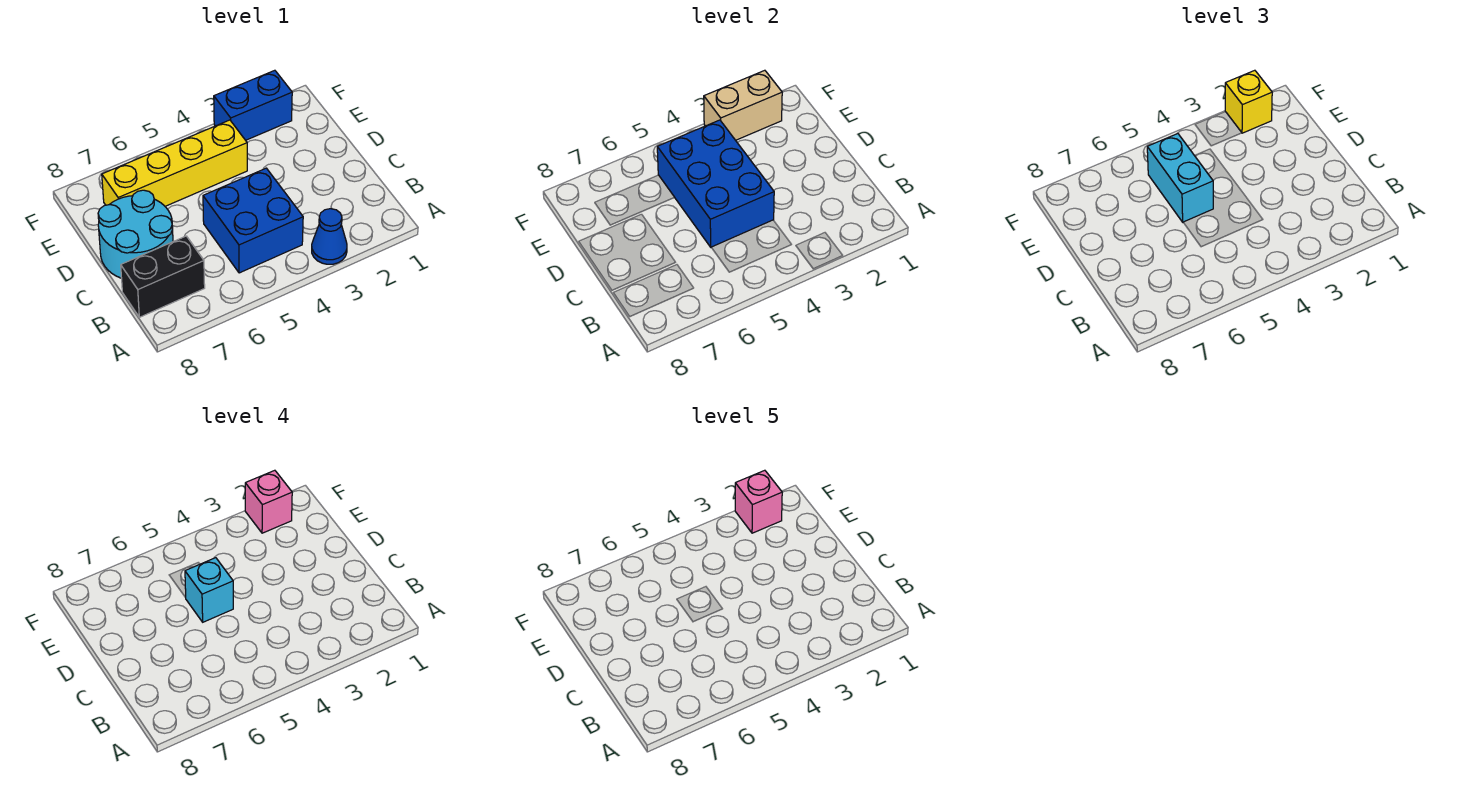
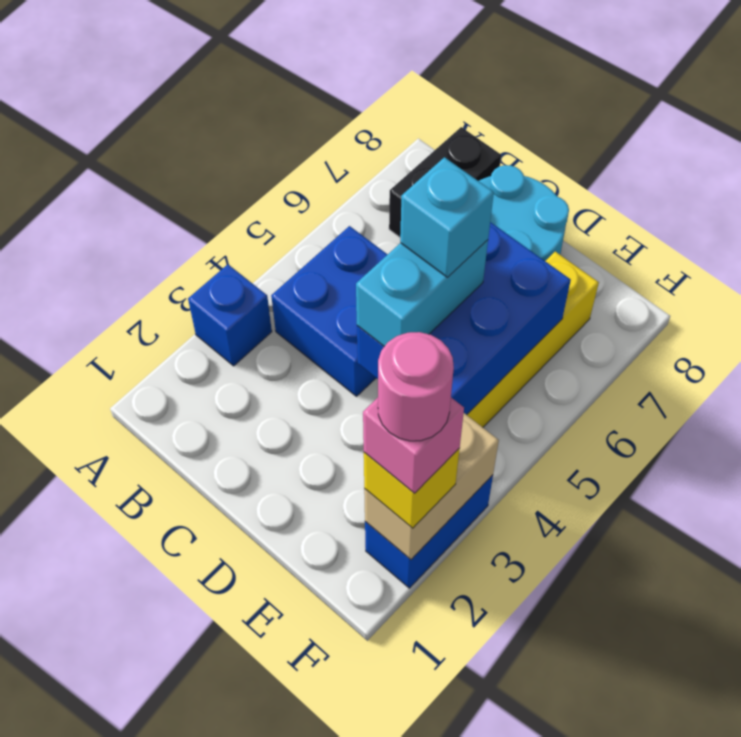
blue cone A3 level 1 -> blue brick A3 level 1
blue brick C4:E5 level 2 -> blue brick D4:E6 level 2
cyan brick D5:E5 level 3 -> cyan brick D4:D5 level 3
pink brick F2 level 5 -> pink round brick F2 level 5

